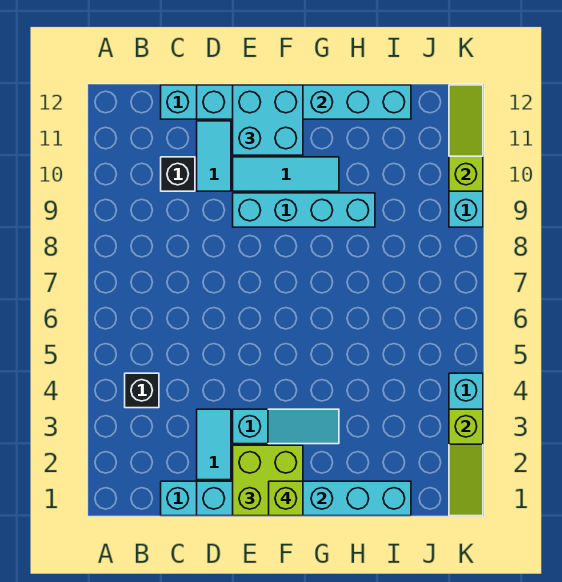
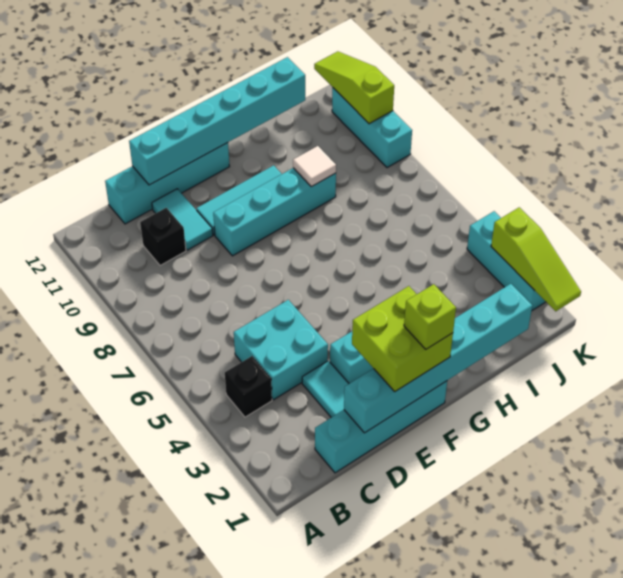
cyan brick E11:F12 level 3 -> cyan brick C4:D5 level 1
none -> white tile H9 level 2

